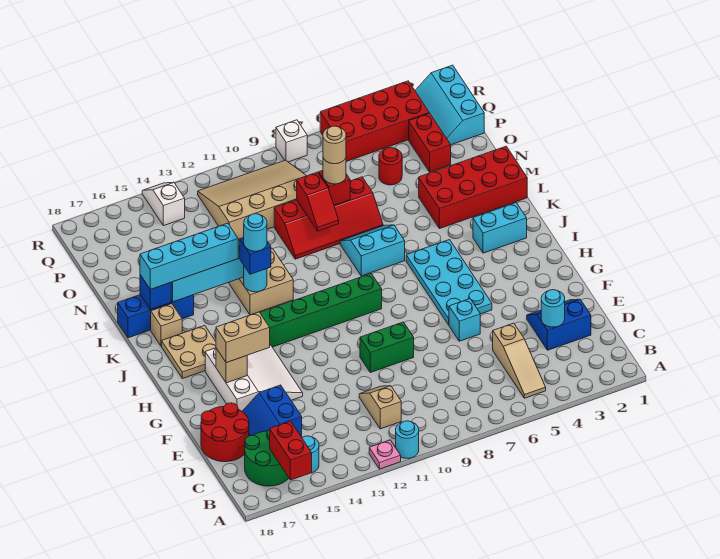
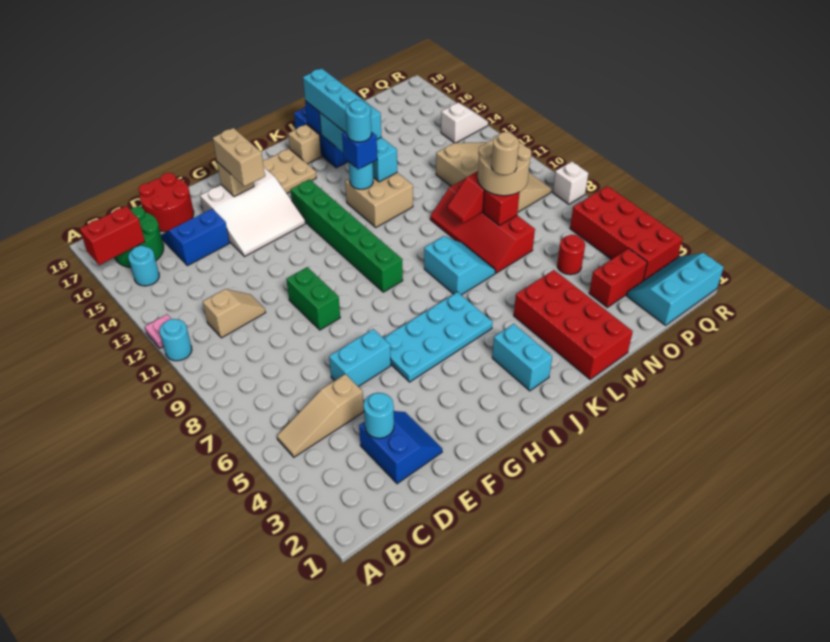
cyan brick F6 level 1 -> cyan brick E6:F6 level 1
tan round brick N8 level 3 -> tan round brick N8:O9 level 3

